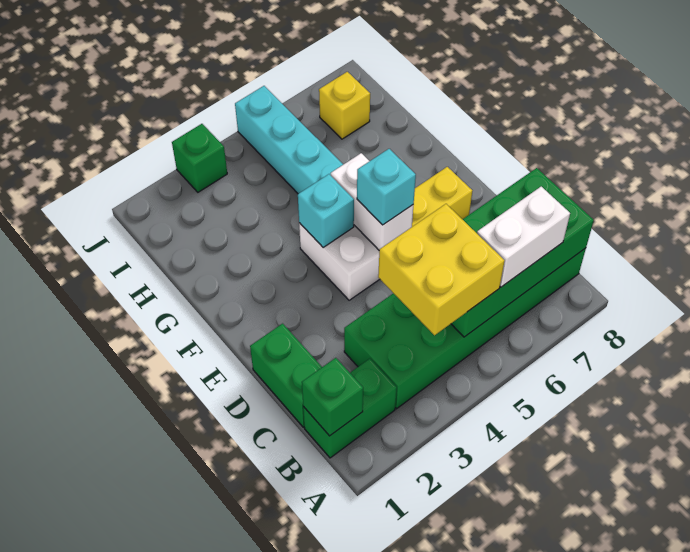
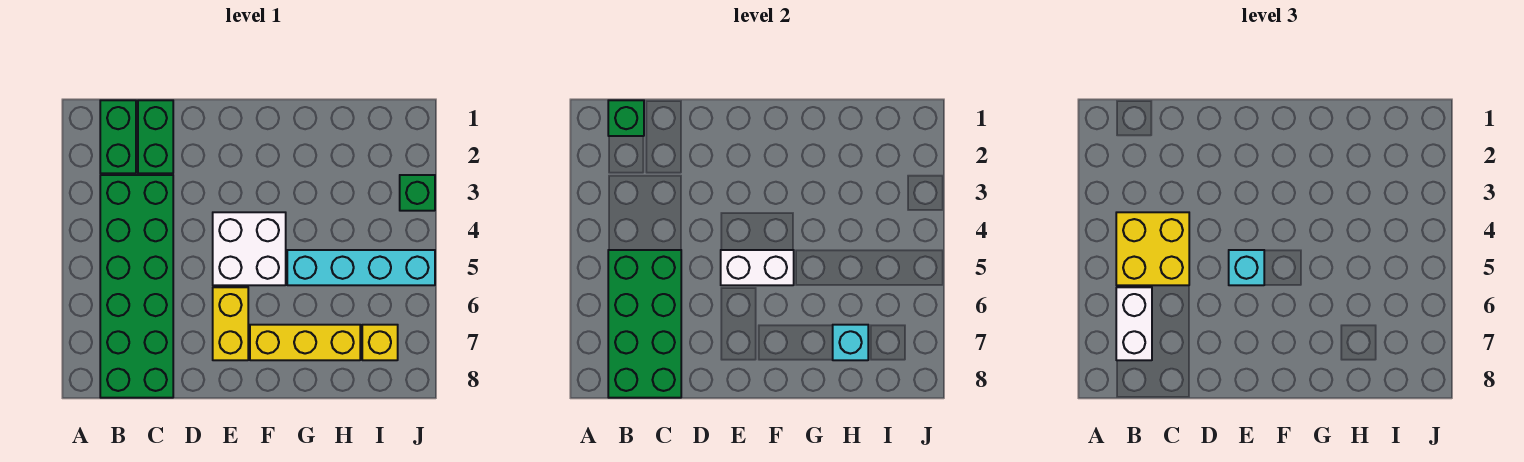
green brick C1:D1 level 1 -> green brick C1:C2 level 1
cyan brick F4 level 2 -> cyan brick H7 level 2
none -> yellow brick F7:H7 level 1

